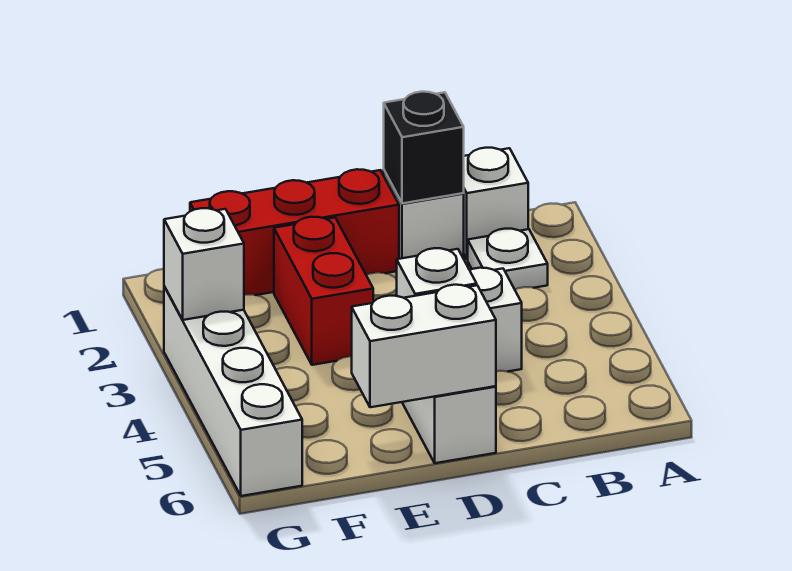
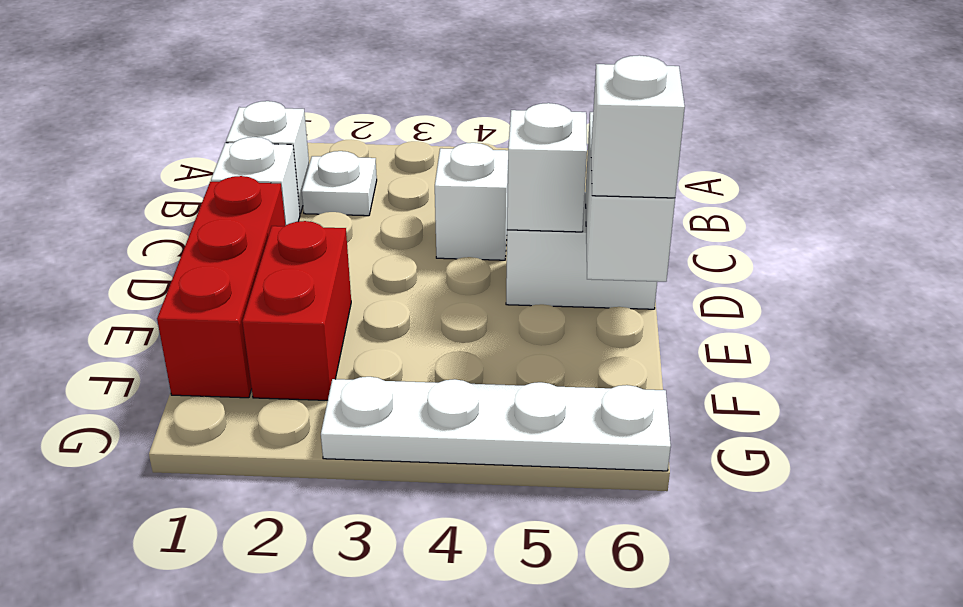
black brick C1 level 2 -> none
red brick E2:E3 level 1 -> red brick E2:F2 level 1
white brick G3:G6 level 1 -> white plate G3:G6 level 1
white brick G3 level 2 -> white brick E6 level 3

